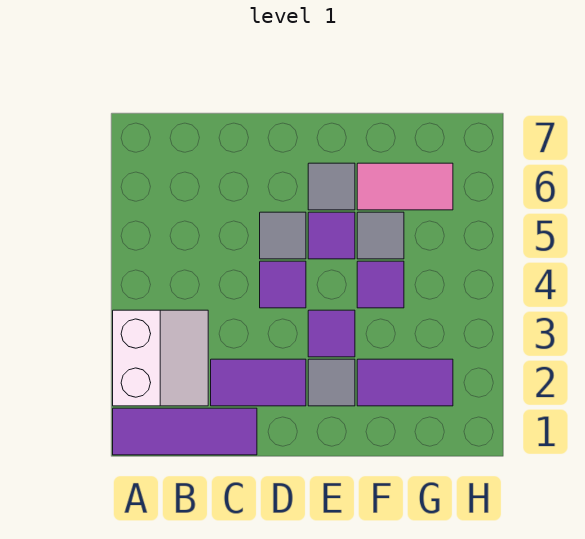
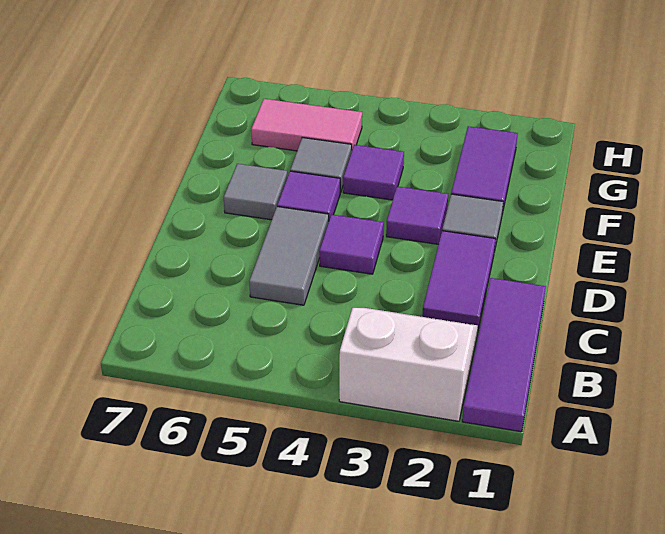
grey tile D5 level 1 -> grey tile C5:D5 level 1
pink tile F6:G6 level 1 -> pink tile G5:G6 level 1

